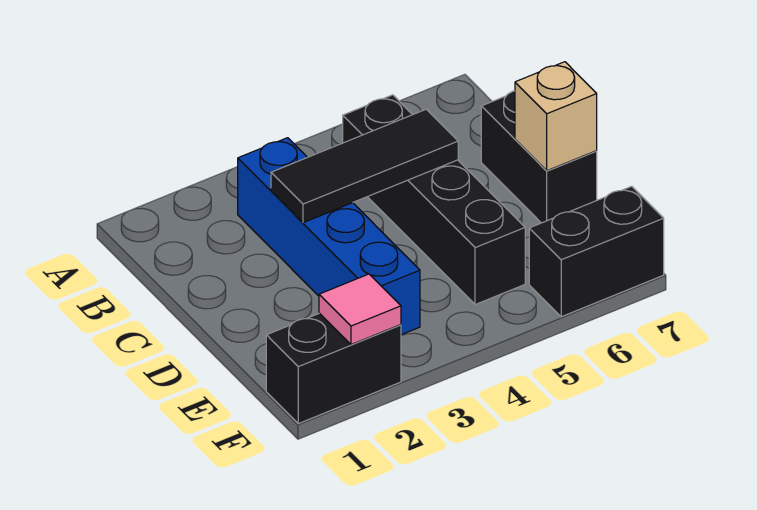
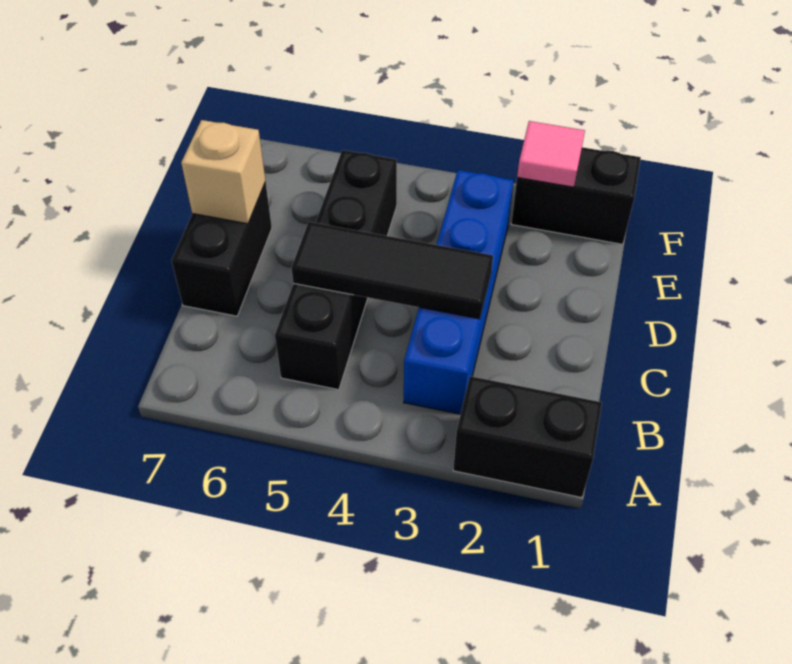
black brick F6:F7 level 1 -> black brick A1:A2 level 1

